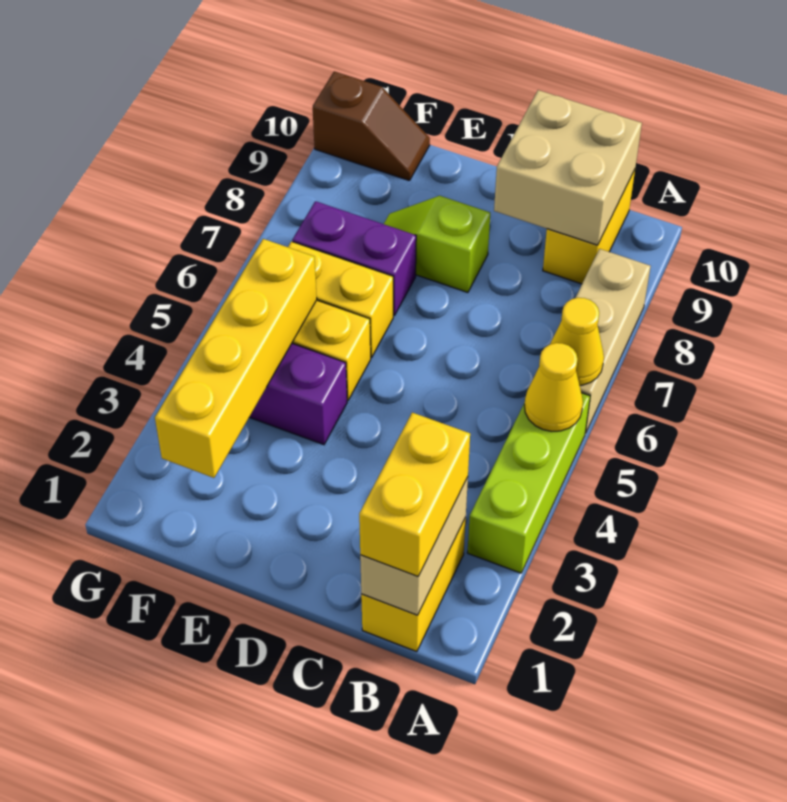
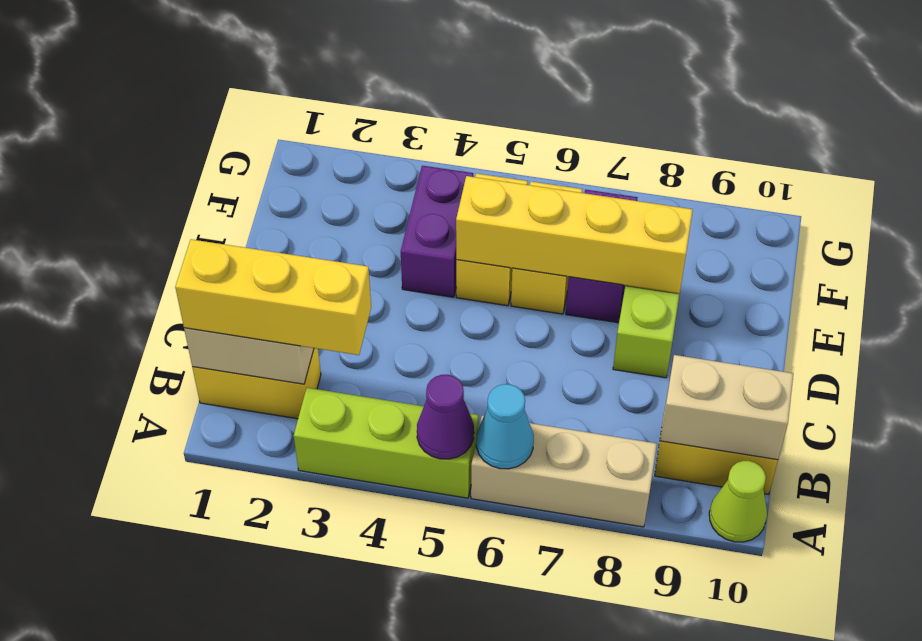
yellow cone A5 level 2 -> purple cone A5 level 2
yellow cone A6 level 2 -> cyan cone A6 level 2
none -> lime cone A10 level 1
yellow brick B1:B2 level 3 -> yellow brick B1:B3 level 3
tan brick B9:C10 level 2 -> tan brick B9:B10 level 2
yellow brick F2:F5 level 2 -> yellow brick E5:E8 level 2
brown slope F10:G10 level 1 top G -> none

